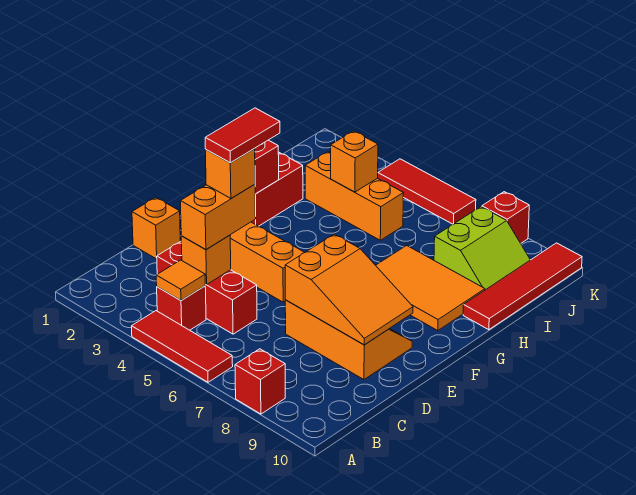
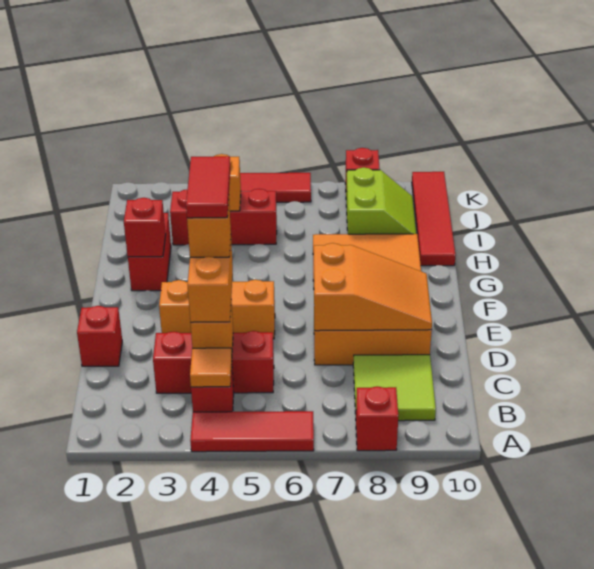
none -> lime tile B8:C9 level 1
orange brick D1 level 1 -> red brick D1 level 1
orange brick I3:I5 level 1 -> red brick I3:I5 level 1

